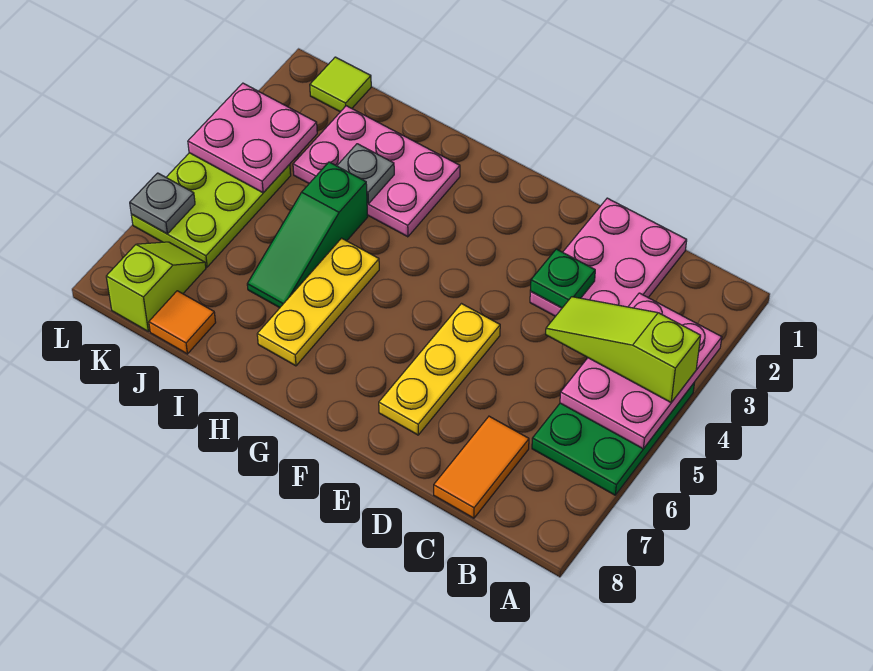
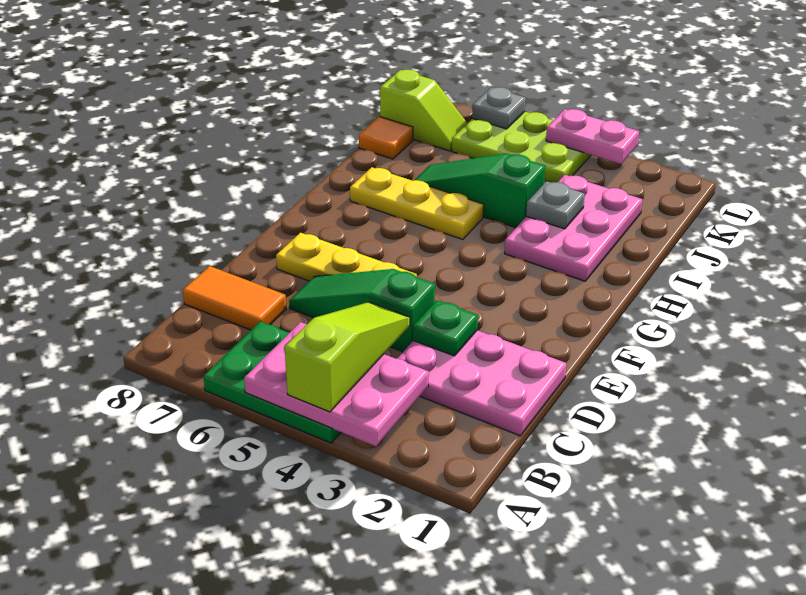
none -> green slope D4:D6 level 1 top 4
lime tile K1 level 1 -> none
pink plate K3:L4 level 2 -> pink plate L3:L4 level 2

